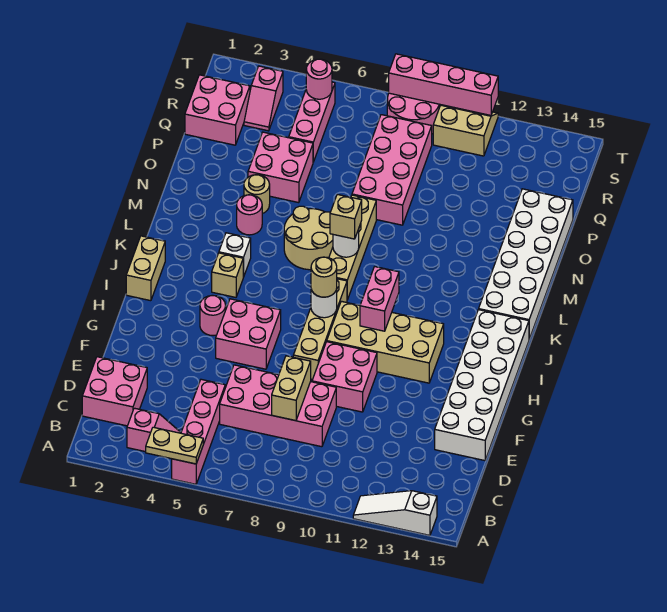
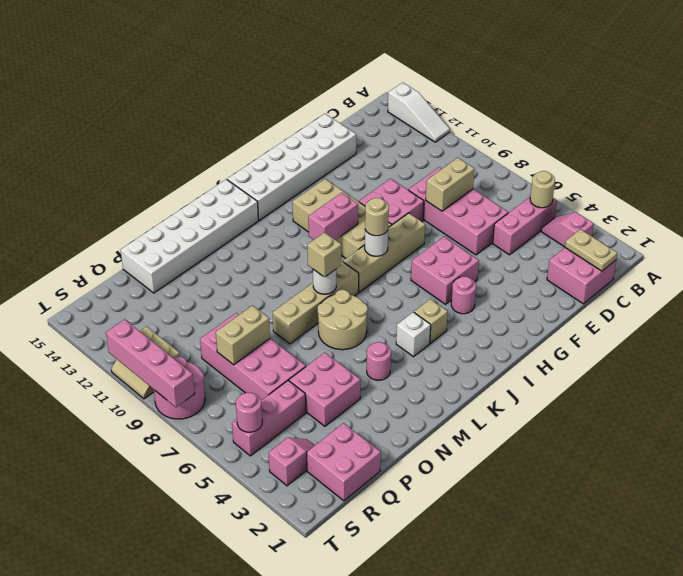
tan plate A4:A5 level 2 -> tan plate C1:C2 level 2
pink brick A5:D5 level 1 -> pink brick B5:D5 level 1
tan brick I1:J1 level 1 -> tan brick P8:Q8 level 2
tan round brick N4 level 1 -> tan round brick B5 level 2
pink brick O8:R9 level 1 -> pink brick P6:Q9 level 1

